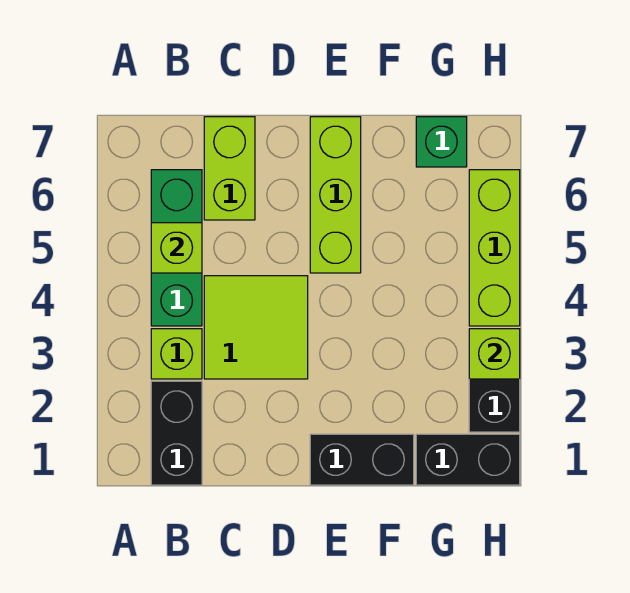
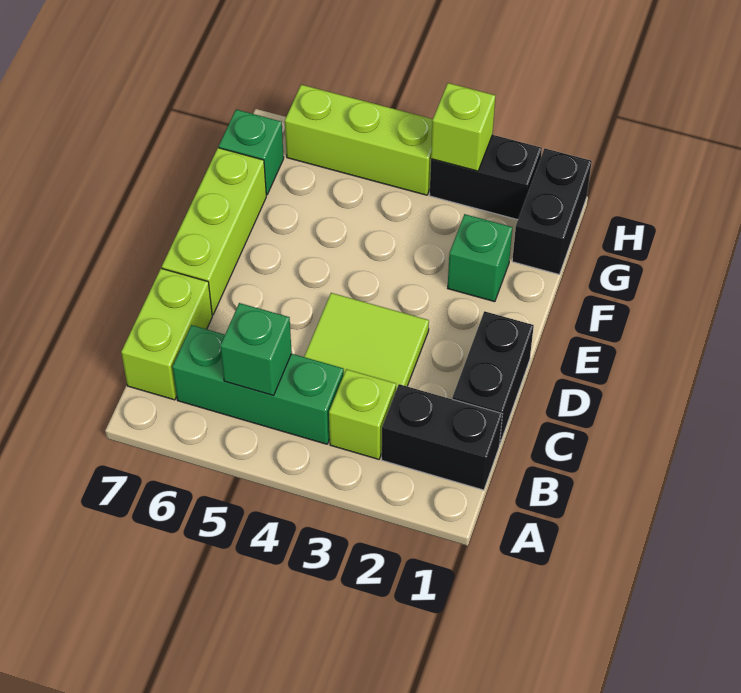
lime brick B5 level 2 -> green brick B5 level 2
lime brick C6:C7 level 1 -> lime brick B7:C7 level 1
black brick E1:F1 level 1 -> black brick C1:D1 level 1
lime brick E5:E7 level 1 -> lime brick D7:F7 level 1
none -> green brick F2 level 1

